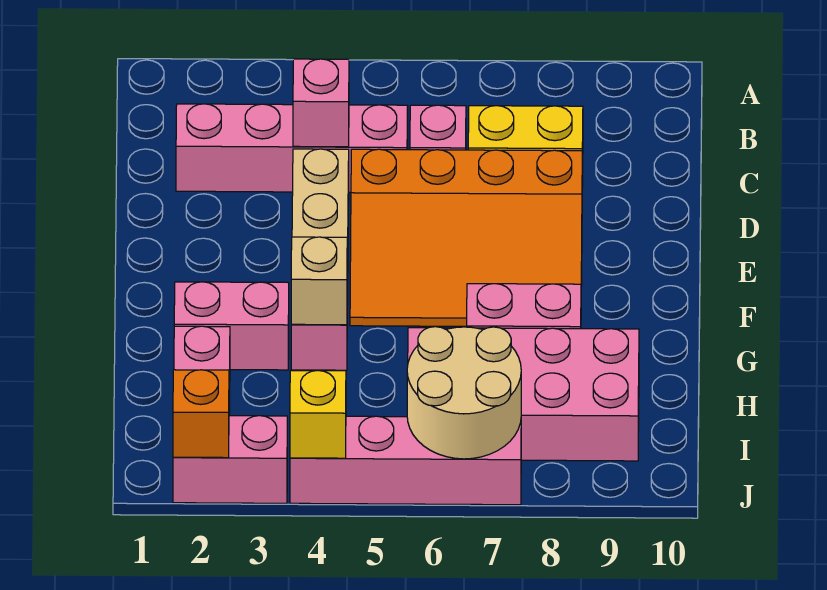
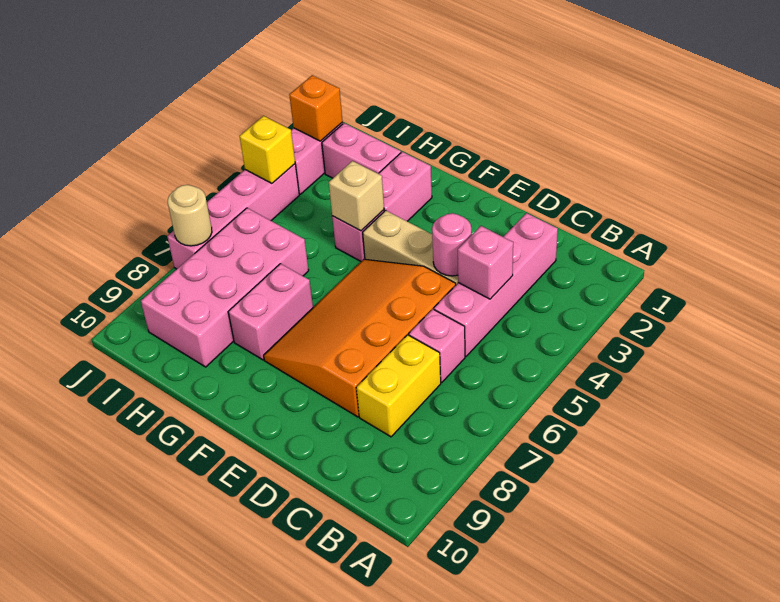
none -> pink round brick D4 level 2
tan round brick I6:J7 level 2 -> tan round brick J7 level 2

